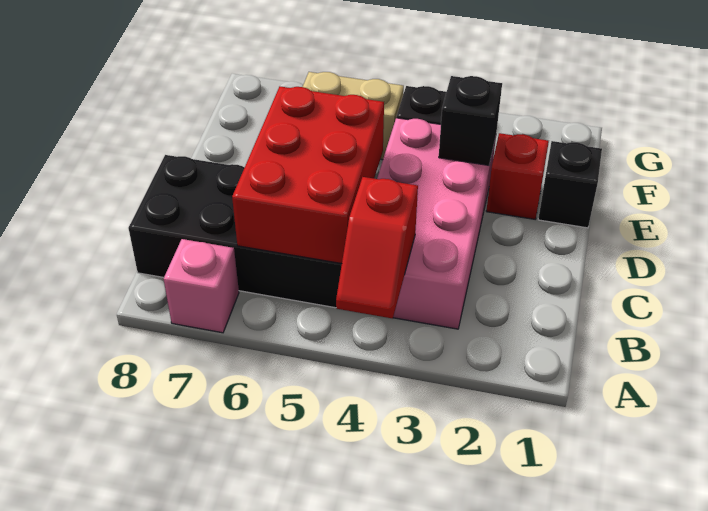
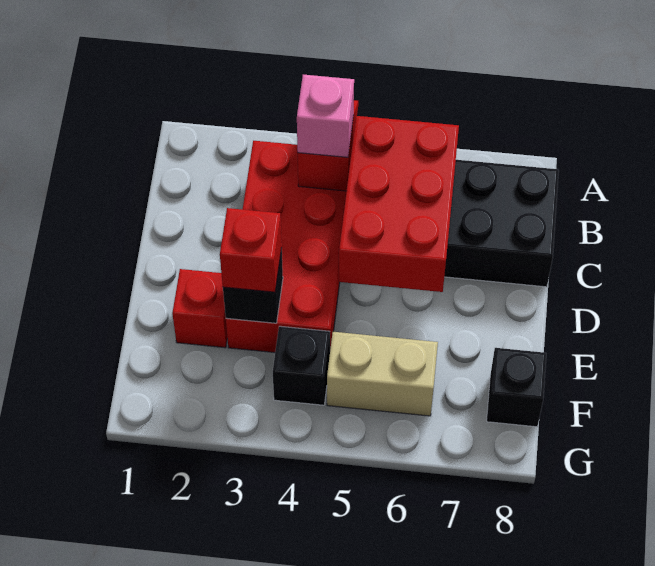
pink brick A7 level 1 -> pink brick B4 level 3
pink brick B3:E4 level 1 -> red brick B3:E4 level 1
black brick E1 level 1 -> black brick F8 level 1
none -> red brick E3 level 3

